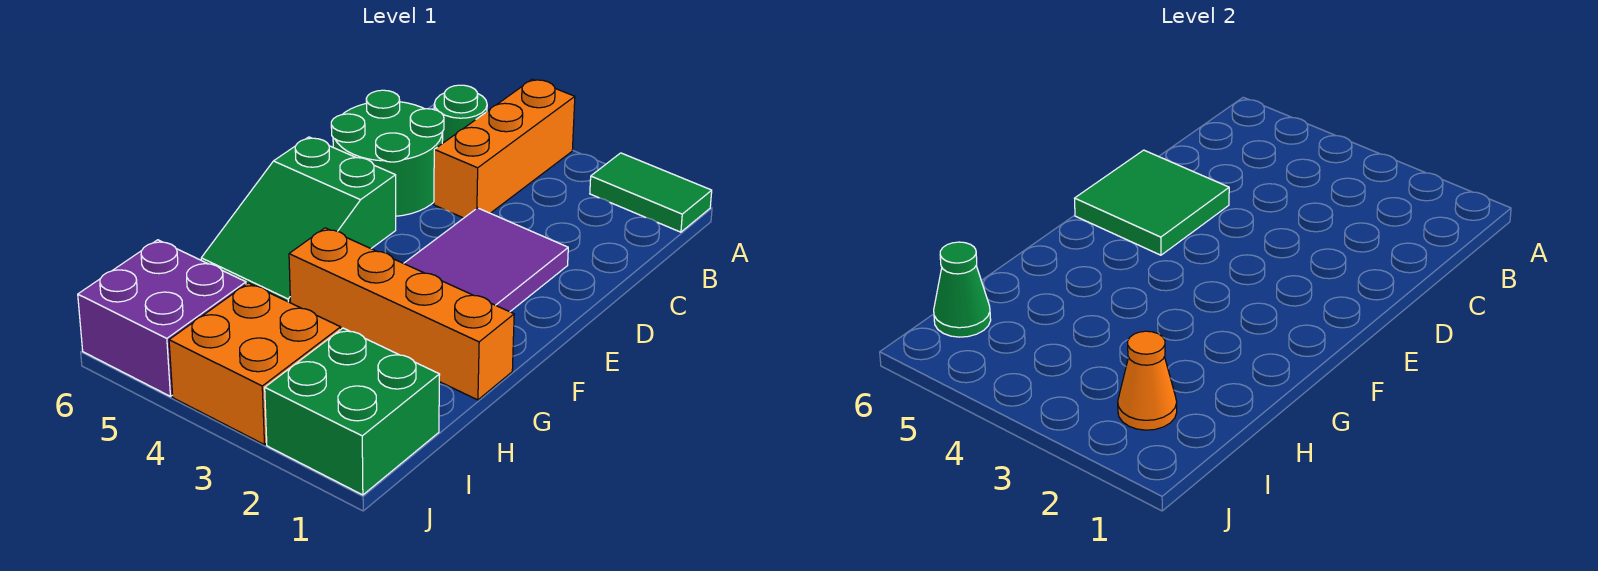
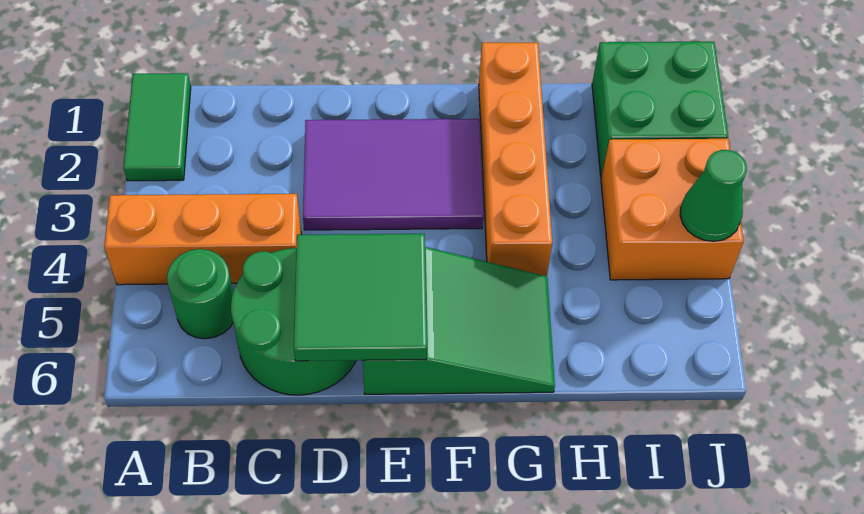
orange cone I2 level 2 -> none
purple brick I5:J6 level 1 -> none
green cone I6 level 2 -> green cone J4 level 2

